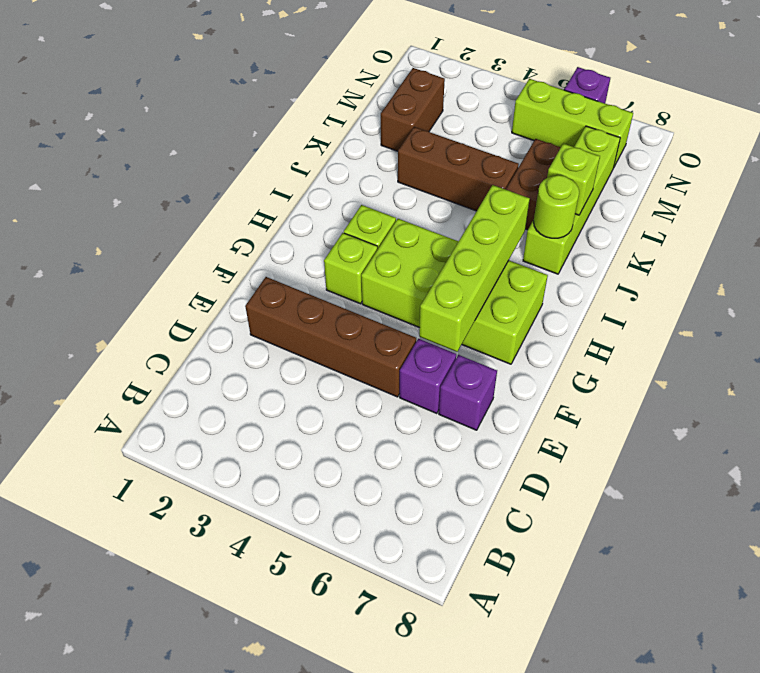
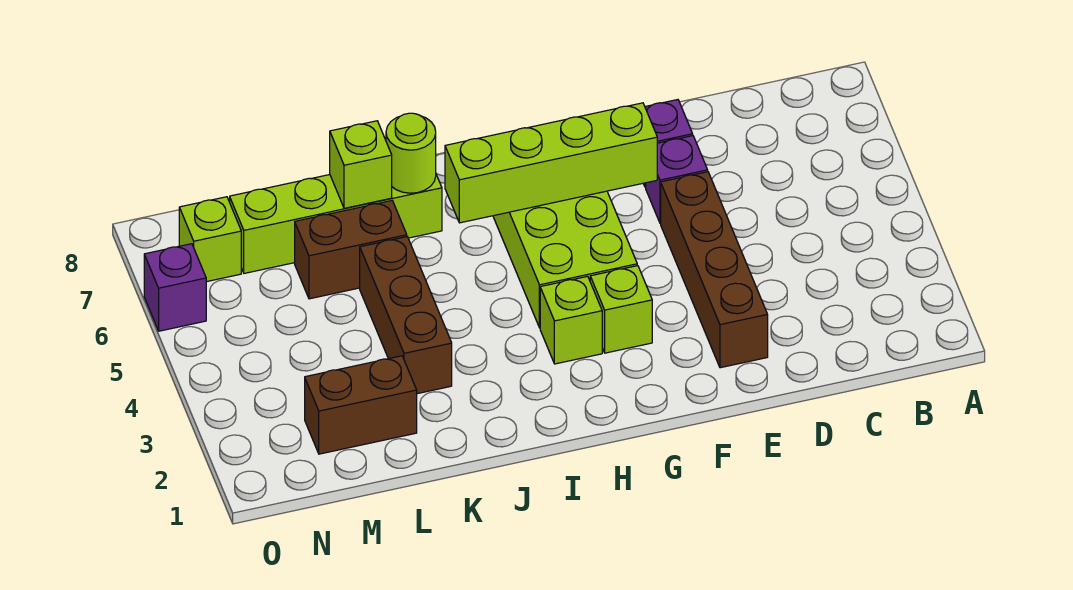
lime brick N5:N7 level 1 -> lime brick N7 level 1

